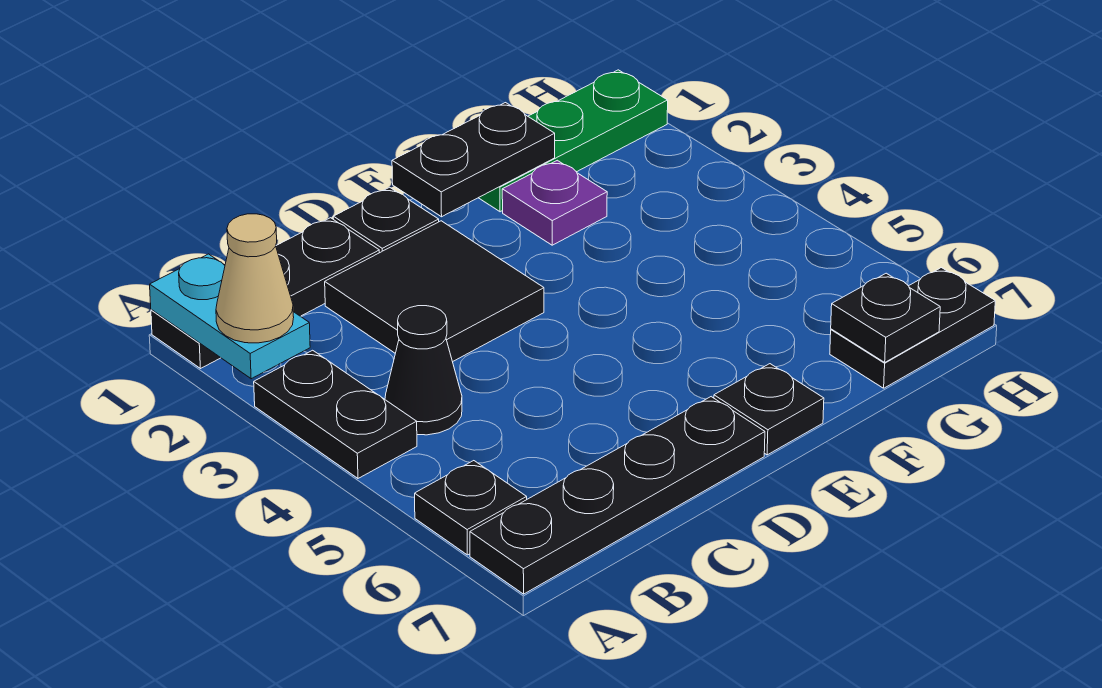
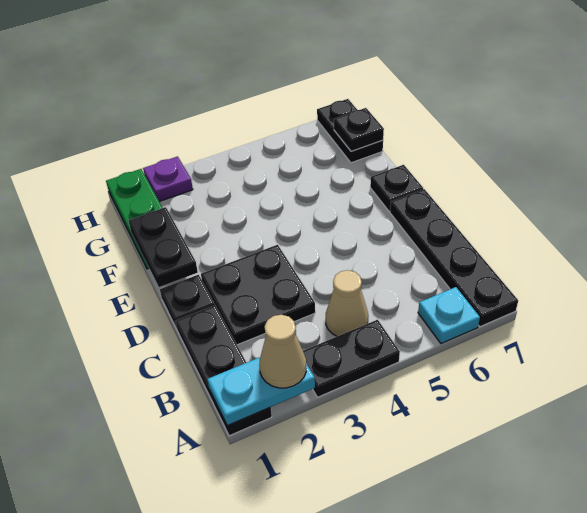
black plate A6 level 1 -> cyan plate A6 level 1
black cone B4 level 1 -> tan cone B4 level 1
black tile C2:D3 level 1 -> black plate C2:D3 level 1
purple plate F2 level 1 -> purple plate H2 level 1

